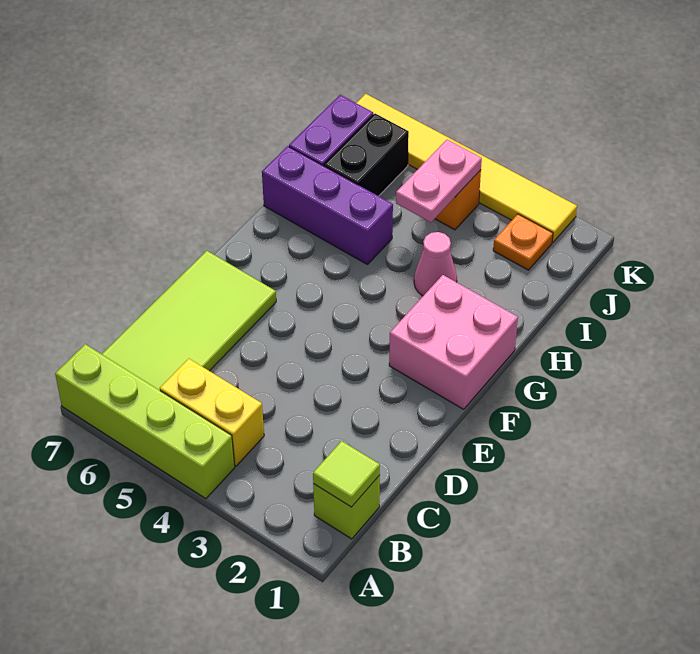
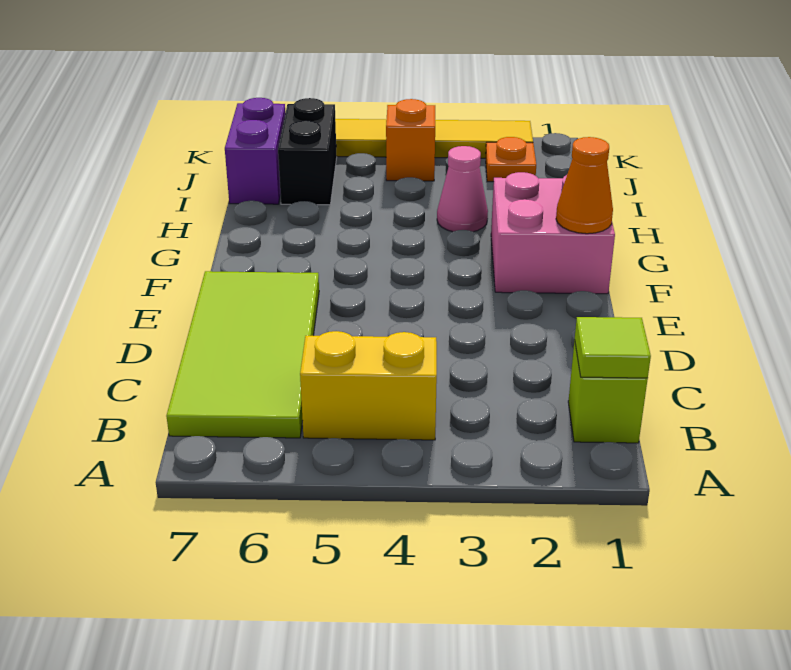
lime brick A4:A7 level 1 -> none
none -> orange cone F1 level 2
purple brick H5:H7 level 1 -> none
pink plate I4:J4 level 2 -> none

